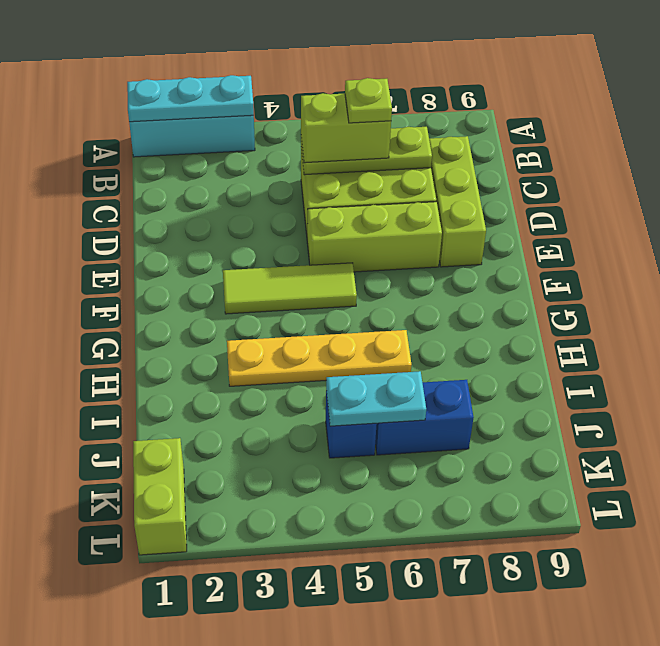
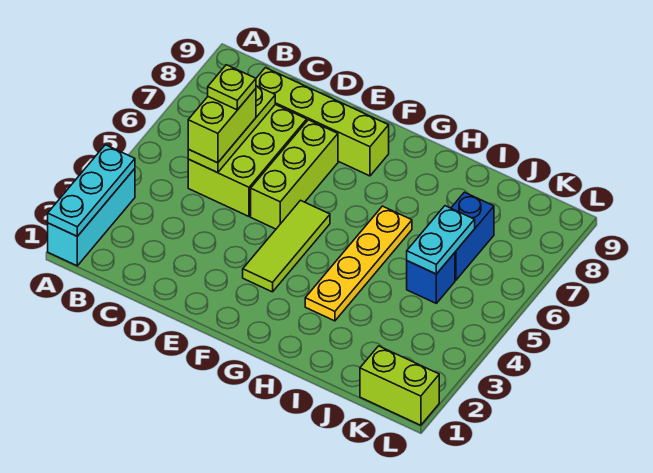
lime brick C8:E8 level 1 -> lime brick C8:F8 level 1

